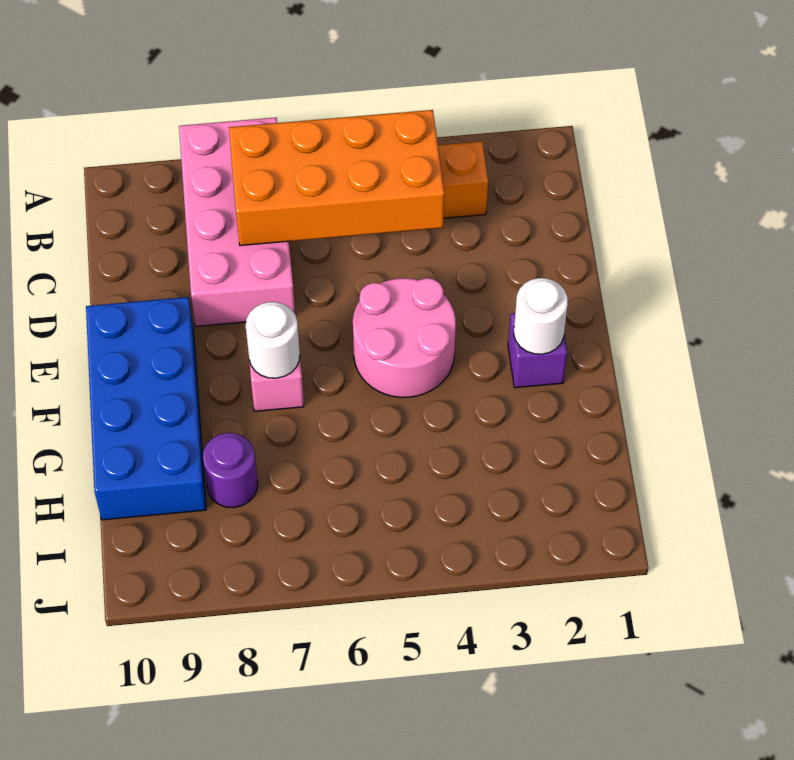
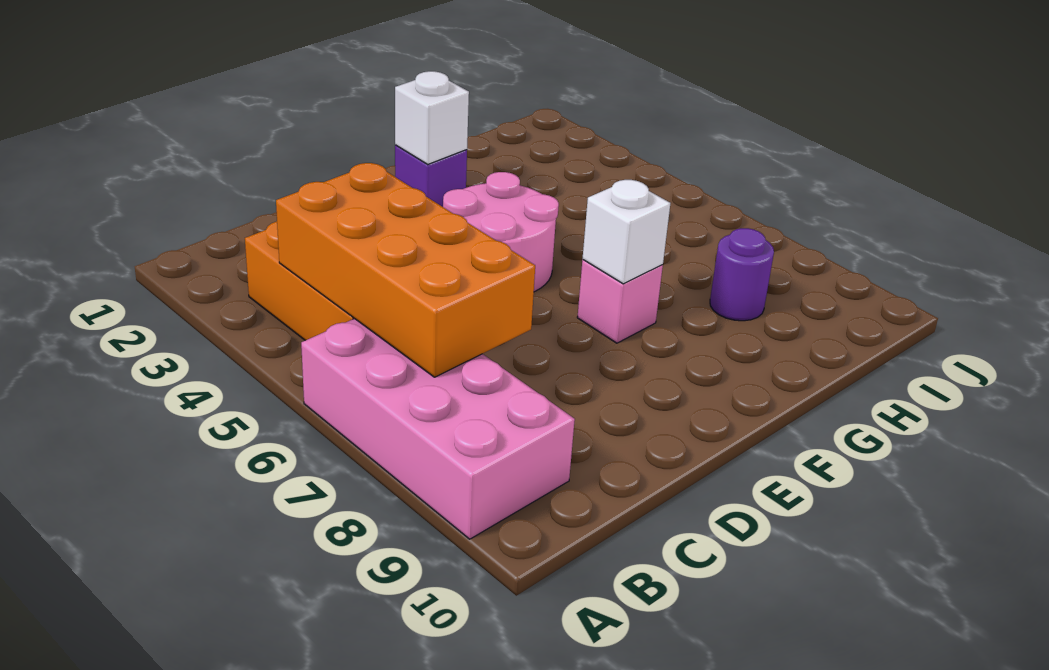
pink brick A7:D8 level 1 -> pink brick A6:B9 level 1
blue brick E9:H10 level 1 -> none
white round brick F2 level 2 -> white brick F2 level 2
white round brick F7 level 2 -> white brick F7 level 2

